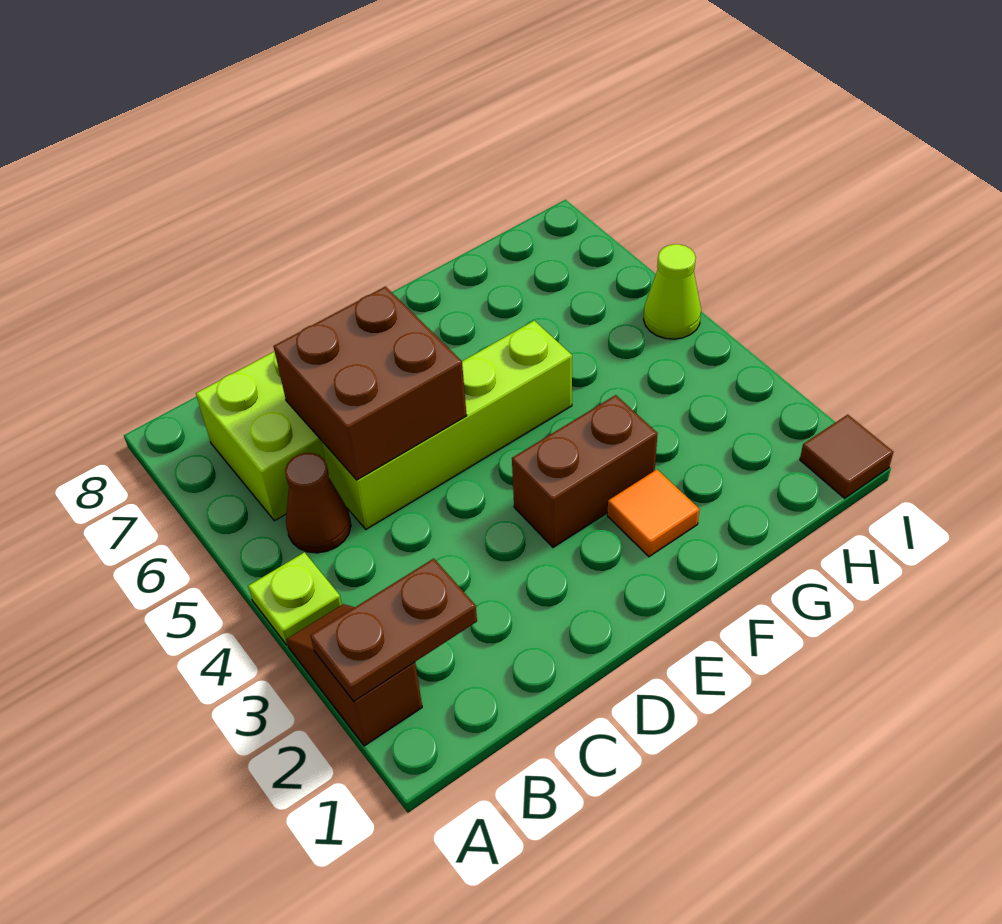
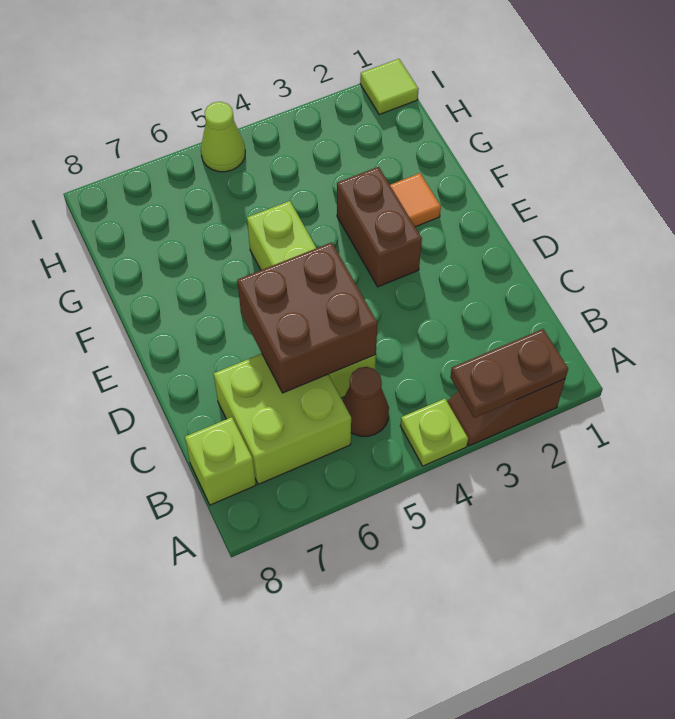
brown plate A2:B2 level 2 -> brown plate A2:A3 level 2
none -> lime brick B8 level 1
brown tile I1 level 1 -> lime tile I1 level 1

